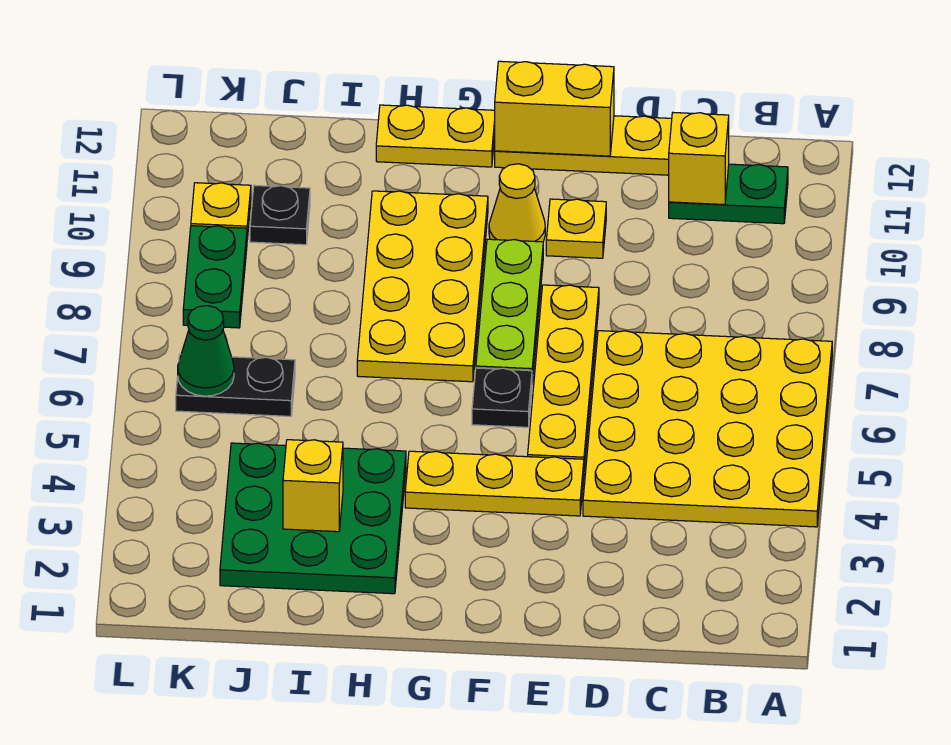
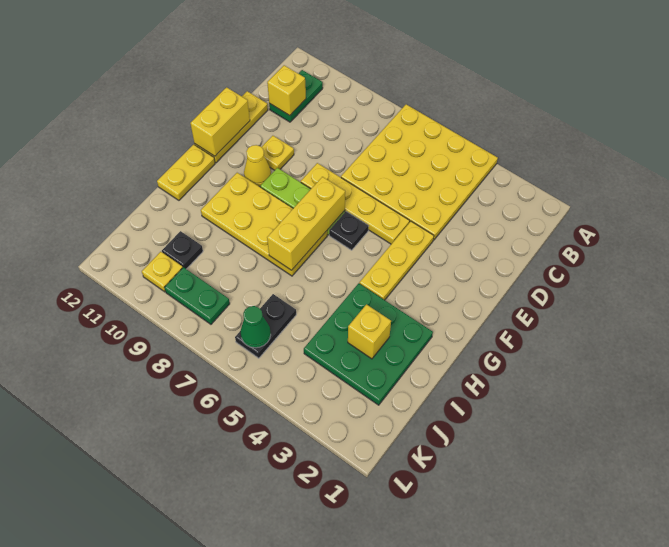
none -> yellow brick F7:H7 level 2

